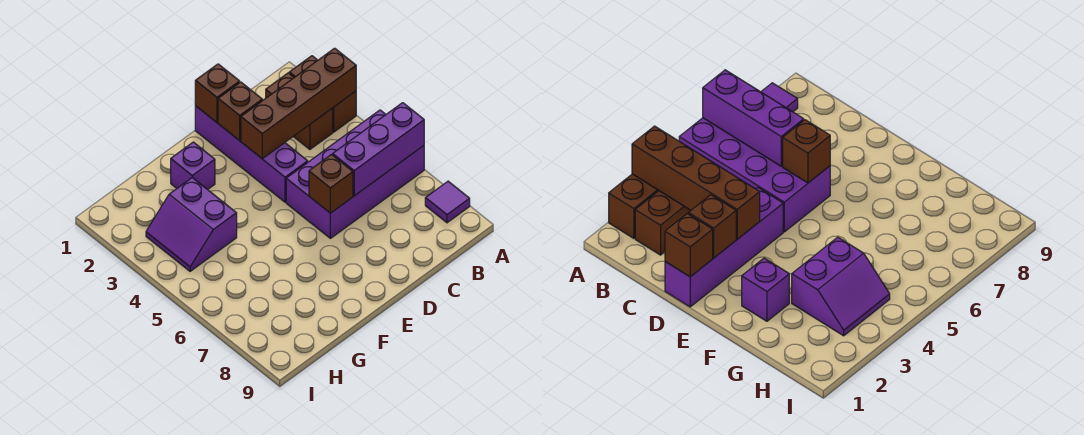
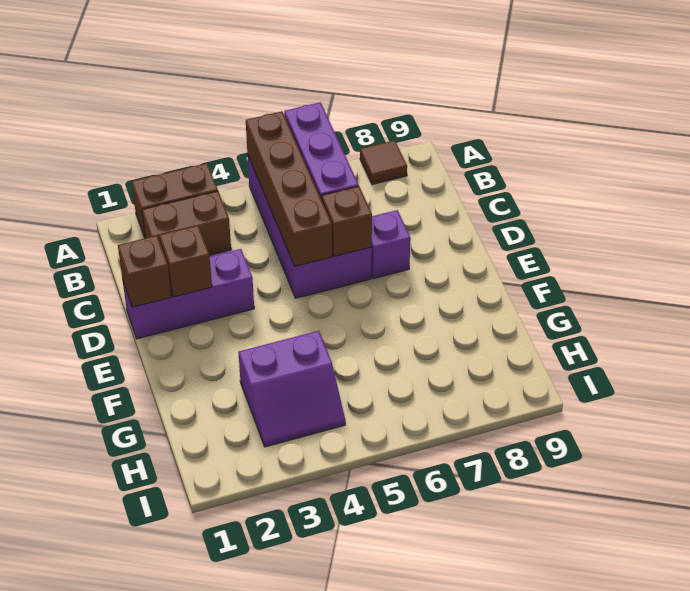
brown brick A3:D3 level 2 -> brown brick A5:D5 level 2
purple tile A8 level 1 -> brown tile A8 level 1
purple brick D1:D4 level 1 -> purple brick D1:D3 level 1
purple brick F2 level 1 -> purple brick D7 level 1

